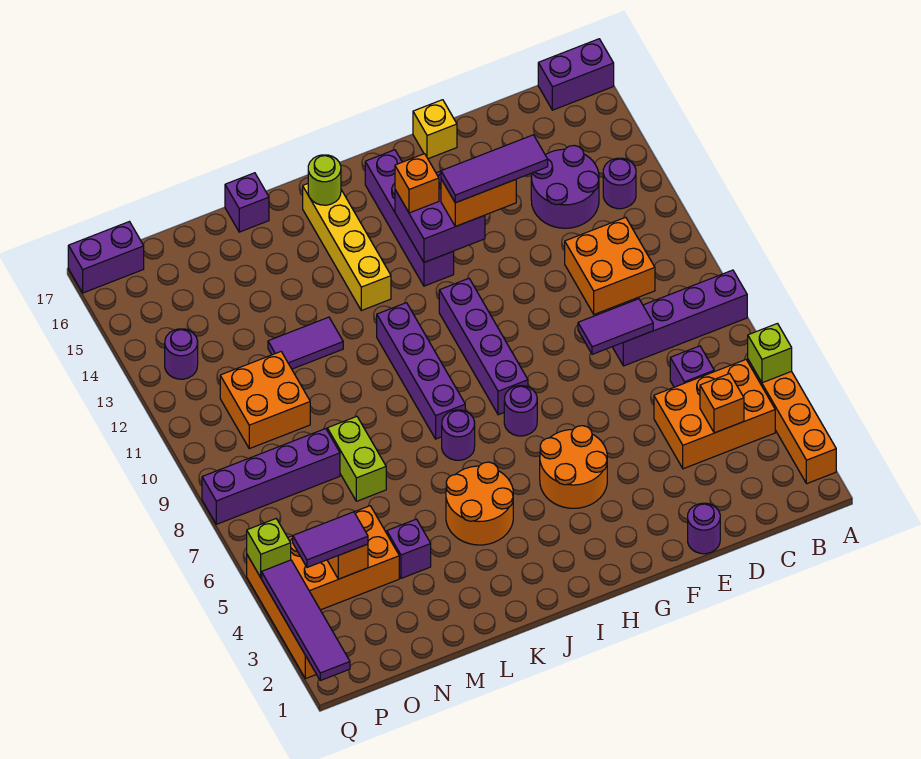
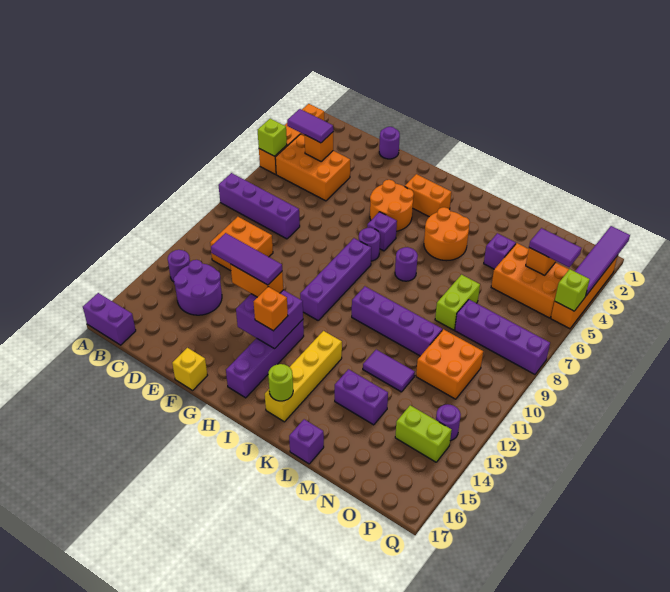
purple brick C6 level 1 -> purple brick H6 level 1
purple tile D8:E8 level 2 -> purple tile B4:C4 level 3
none -> orange brick H3:I3 level 1
purple brick J8:J11 level 1 -> purple brick J10:M10 level 1
none -> lime brick O14:P14 level 1
purple brick P17:Q17 level 1 -> purple brick L14:M14 level 1

